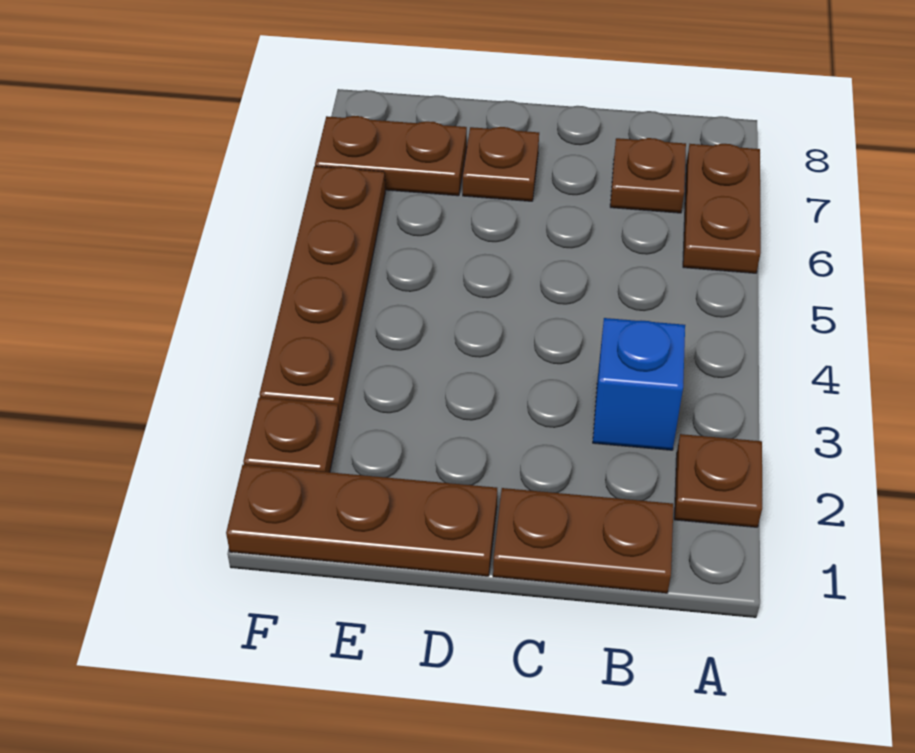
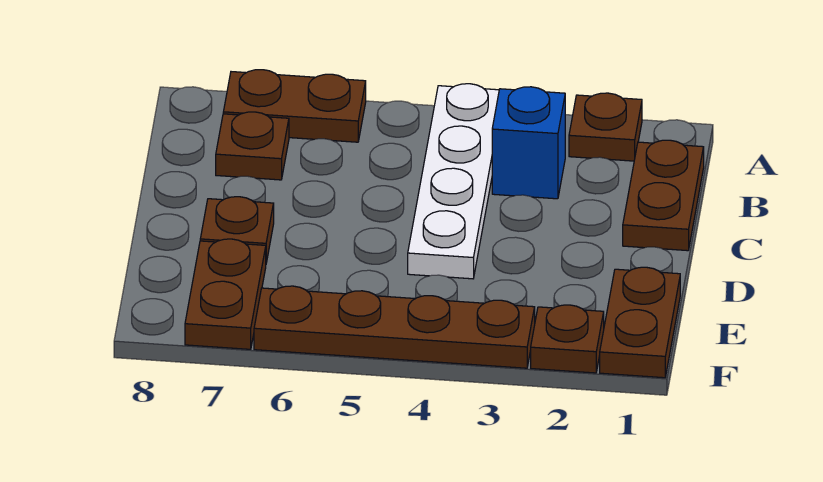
none -> white plate A4:D4 level 1
brown plate D1:F1 level 1 -> brown plate E1:F1 level 1

